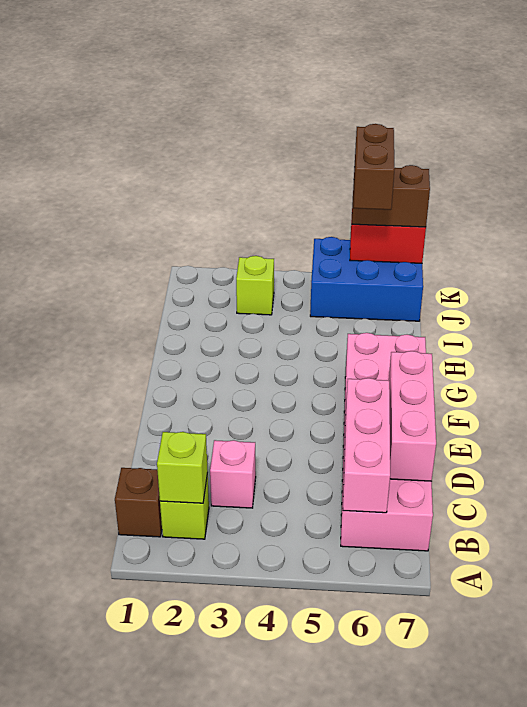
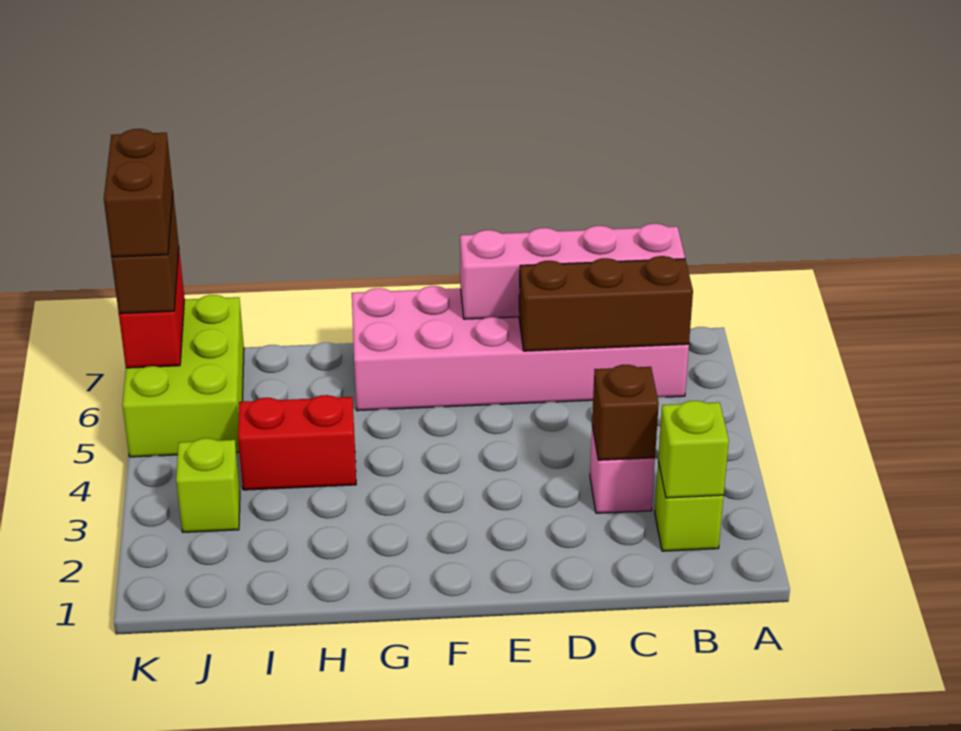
brown brick B1 level 1 -> brown brick C3 level 2
pink brick B6:D6 level 2 -> brown brick B6:D6 level 2
pink brick C7:E7 level 2 -> pink brick B7:E7 level 2
none -> red brick H4:I4 level 1
blue brick J5:K7 level 1 -> lime brick J5:K7 level 1
brown brick J6:K6 level 4 -> brown brick K6:K7 level 4

